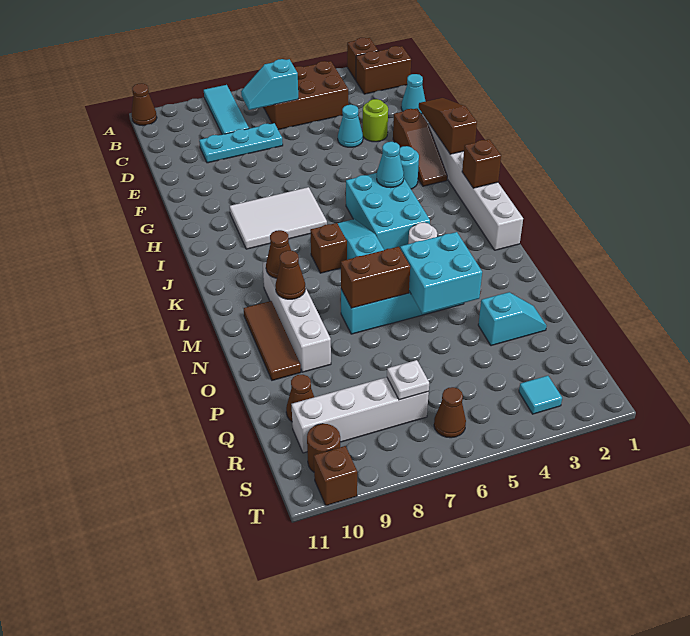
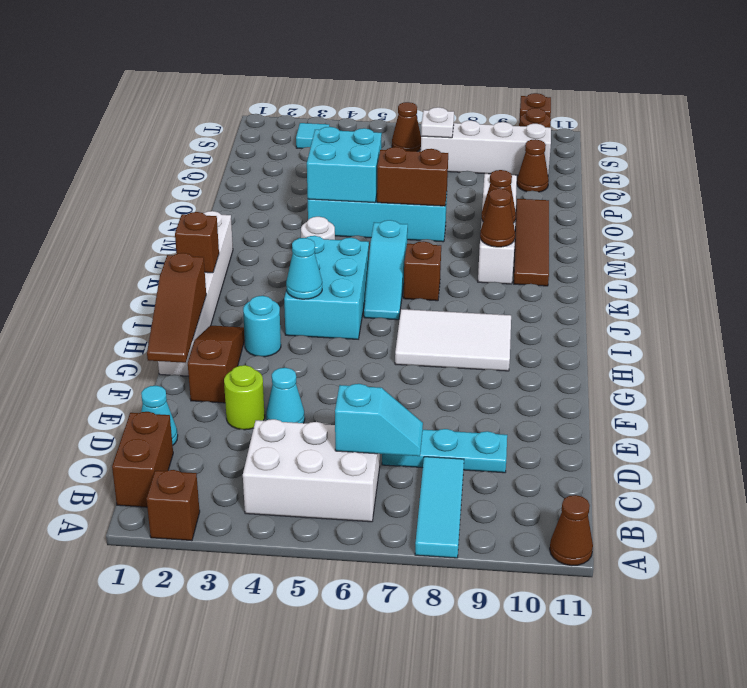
brown brick B1:B2 level 1 -> brown brick B1:C1 level 1
brown brick B4:C6 level 1 -> white brick B4:C6 level 1
brown tile M10:O10 level 1 -> brown tile L10:O10 level 1
cyan slope P2:P3 level 1 top 3 -> none

